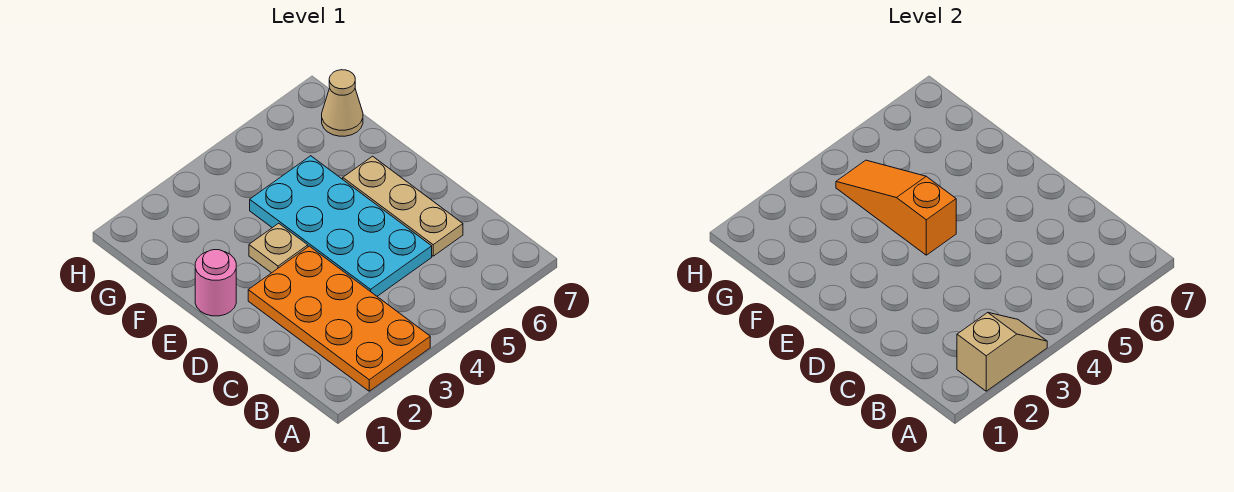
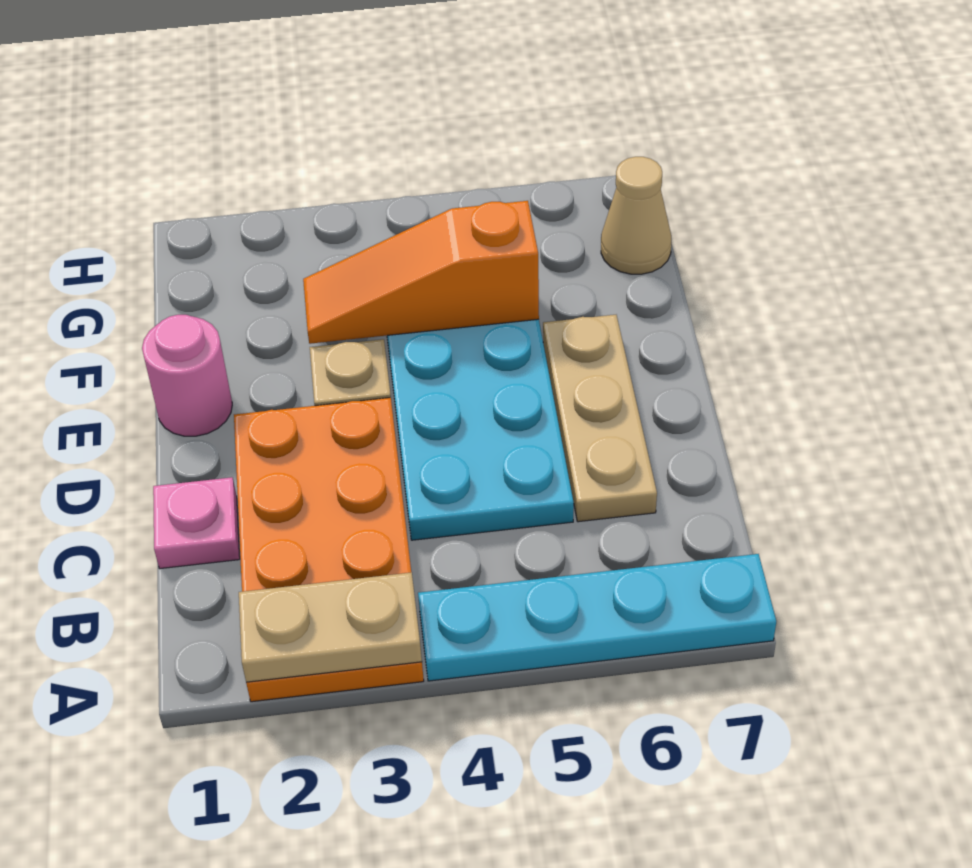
tan slope A2:A3 level 2 top 2 -> tan plate A2:A3 level 2
none -> cyan plate A4:A7 level 1
none -> pink plate C1 level 1
orange slope E4:G4 level 2 top E -> orange slope F3:F5 level 2 top 5

